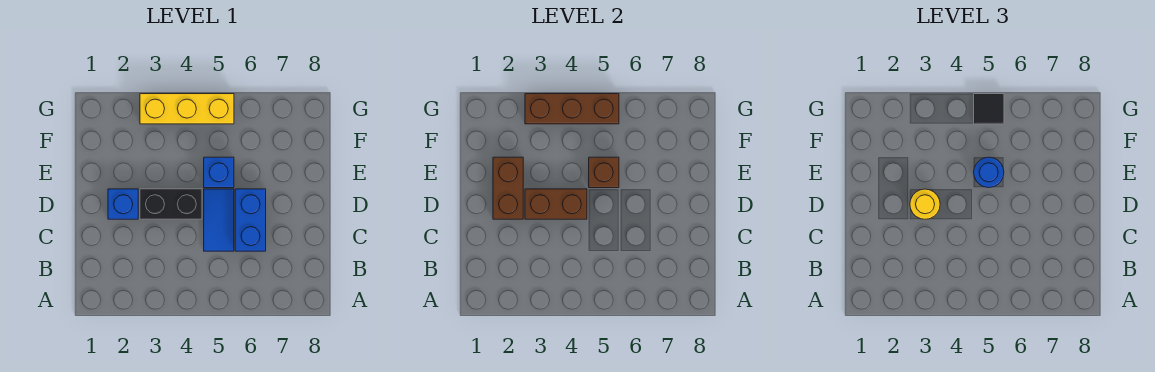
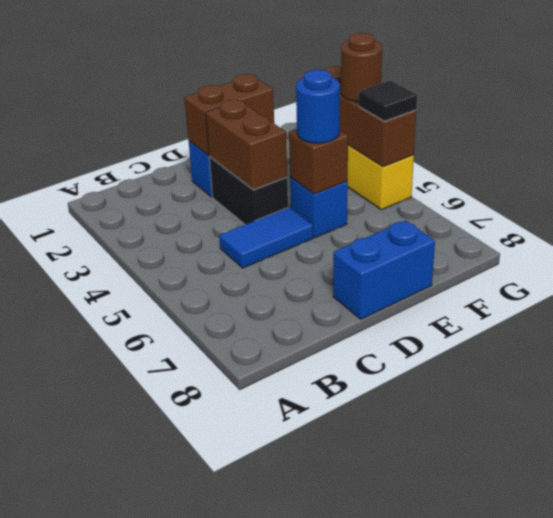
blue brick C6:D6 level 1 -> blue brick D8:E8 level 1
yellow round brick D3 level 3 -> none
none -> brown round brick G4 level 3

